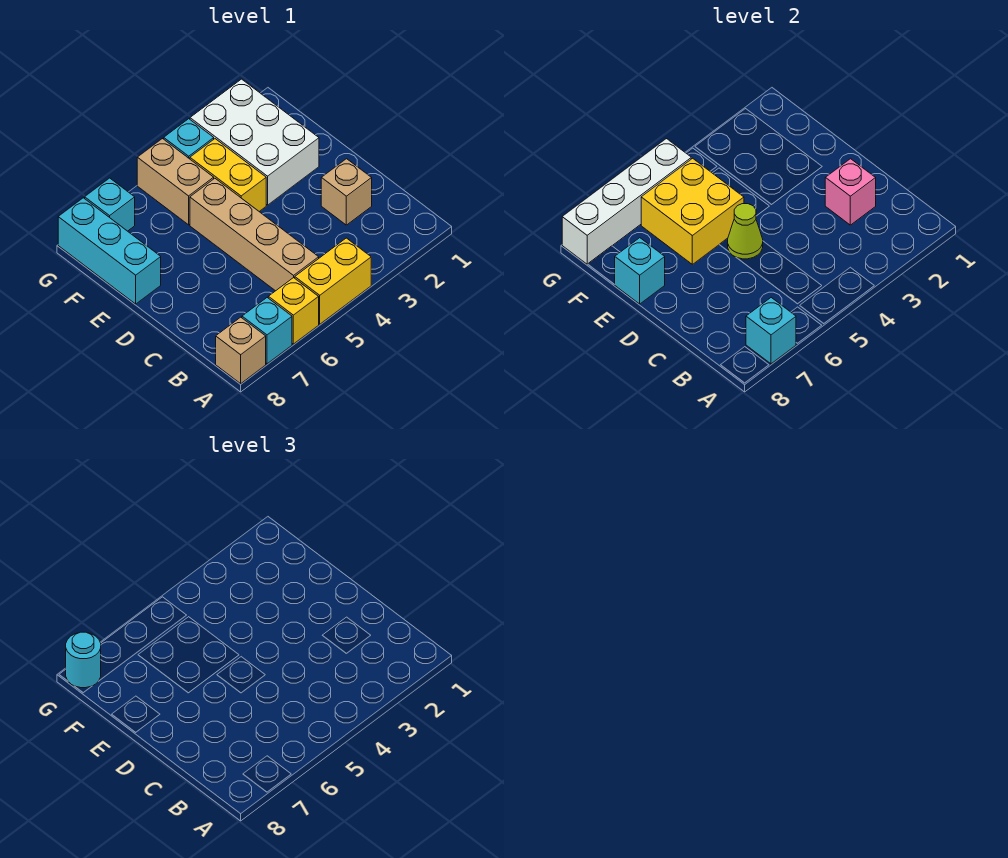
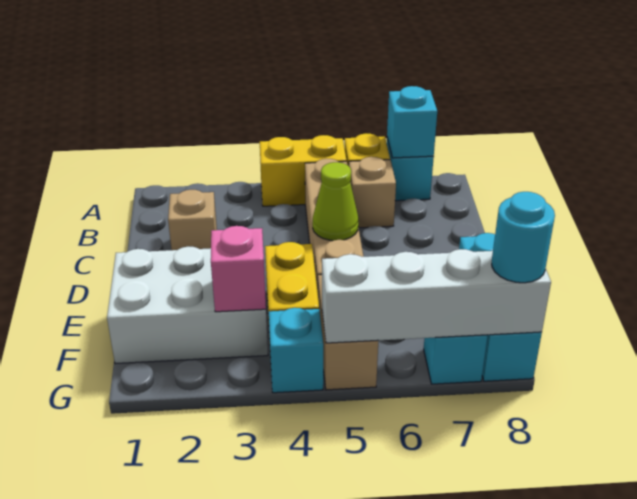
tan brick A8 level 1 -> tan brick B6 level 1
pink brick C2 level 2 -> pink brick F3 level 2
white brick E2:G3 level 1 -> white brick E1:F3 level 1
yellow brick E5:F6 level 2 -> none
cyan brick E8 level 2 -> none

